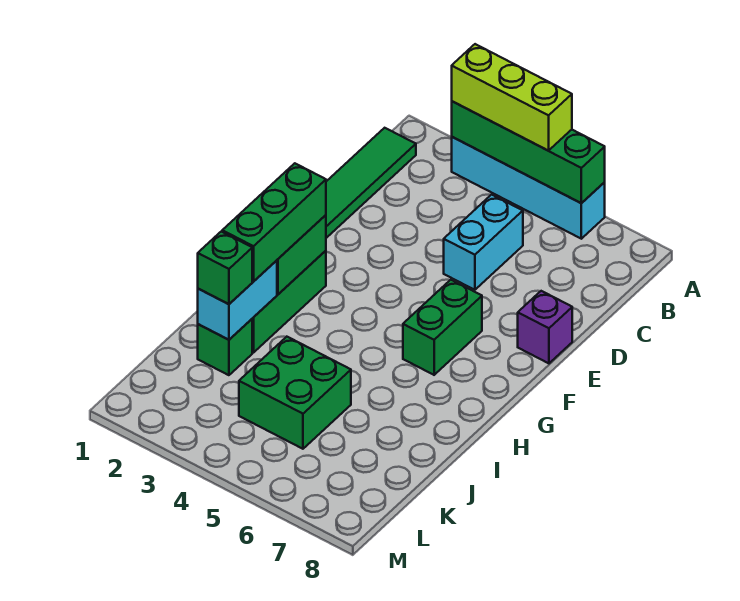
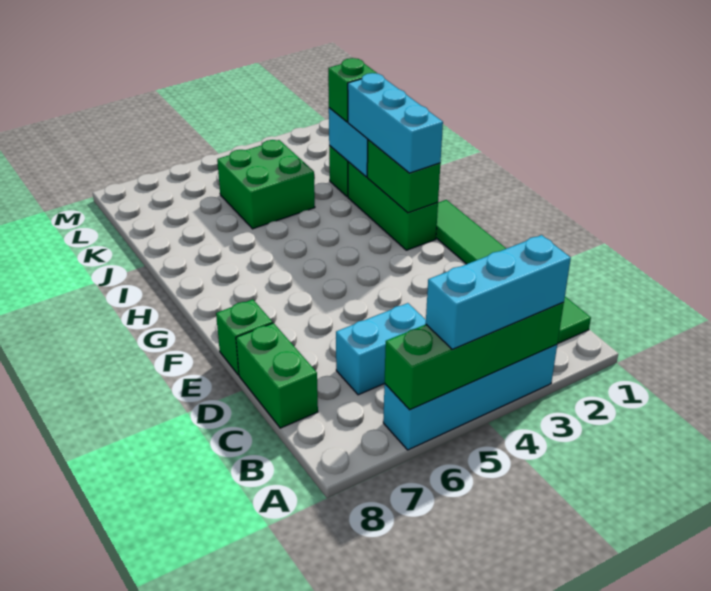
lime brick A3:A5 level 3 -> cyan brick A3:A5 level 3
cyan brick C5:D5 level 1 -> cyan brick C5:C6 level 1
purple brick E8 level 1 -> green brick E8 level 1
green brick F6:G6 level 1 -> green brick C8:D8 level 1
green brick G2:I2 level 3 -> cyan brick G2:I2 level 3

